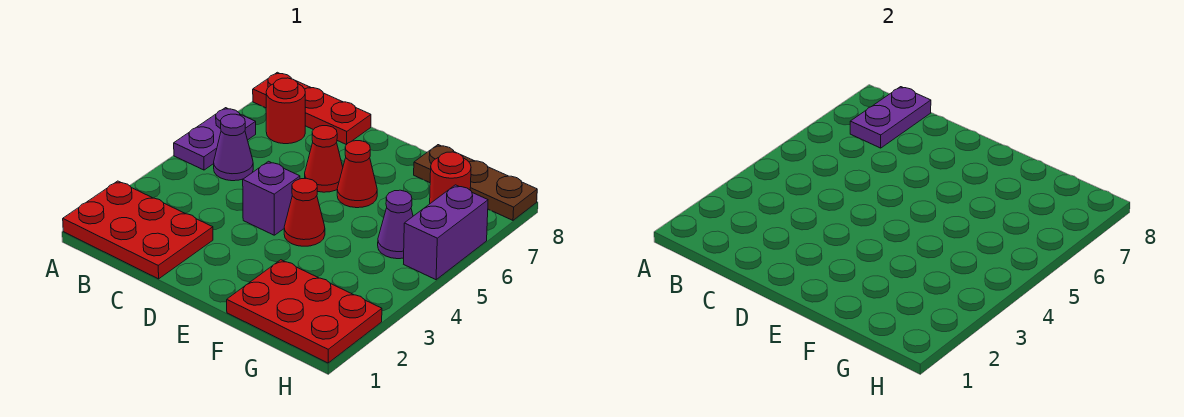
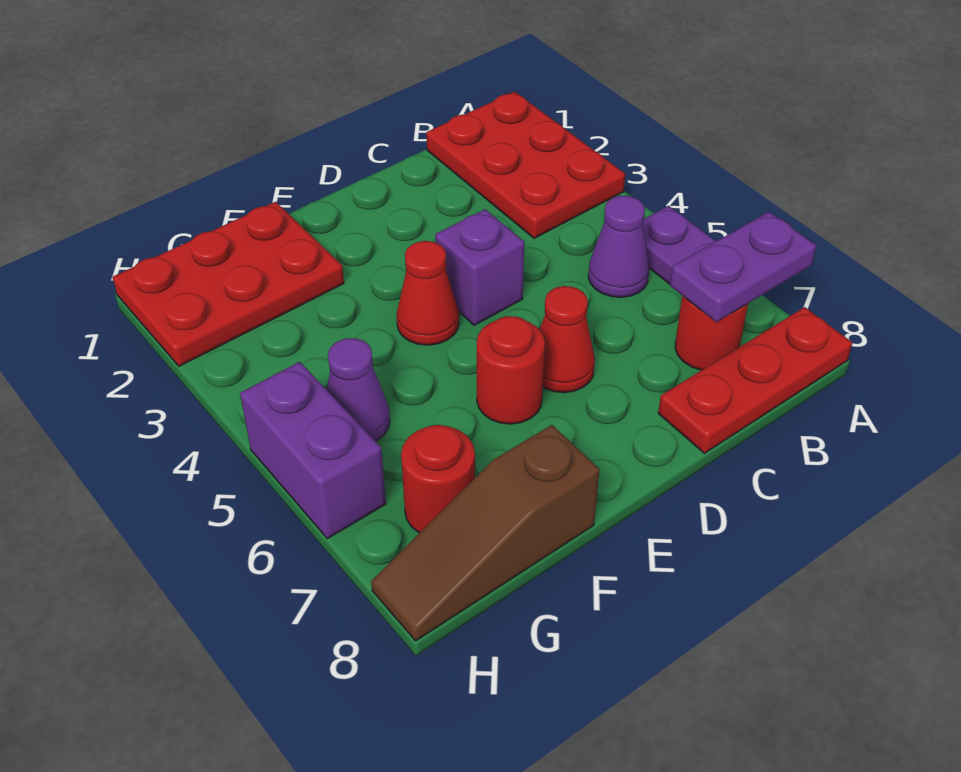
red plate A1:C2 level 1 -> red plate A1:B3 level 1
purple plate B7:B8 level 2 -> purple plate A7:B7 level 2
red cone E6 level 1 -> red round brick E6 level 1
brown plate F8:H8 level 1 -> brown slope F8:H8 level 1 top F

